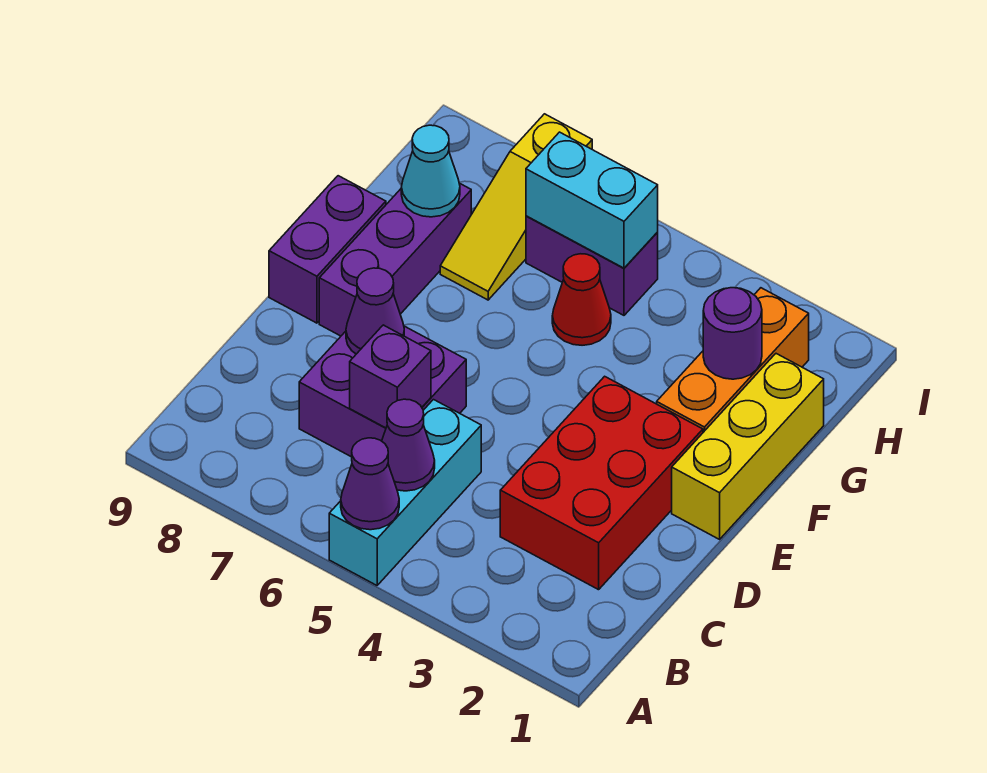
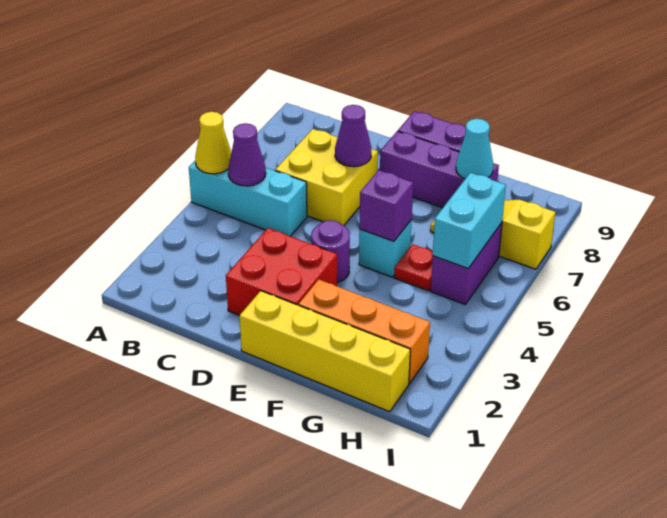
purple cone A5 level 2 -> yellow cone A5 level 2
red brick C2:E3 level 1 -> red brick D2:E3 level 1
purple brick C6:D7 level 1 -> yellow brick C6:D7 level 1
purple brick C6 level 2 -> purple brick F5 level 2
yellow brick E1:G1 level 1 -> yellow brick E1:H1 level 1
none -> cyan brick F5 level 1
purple round brick G2 level 2 -> purple round brick E4 level 1
red cone G5 level 1 -> red plate G5 level 1

